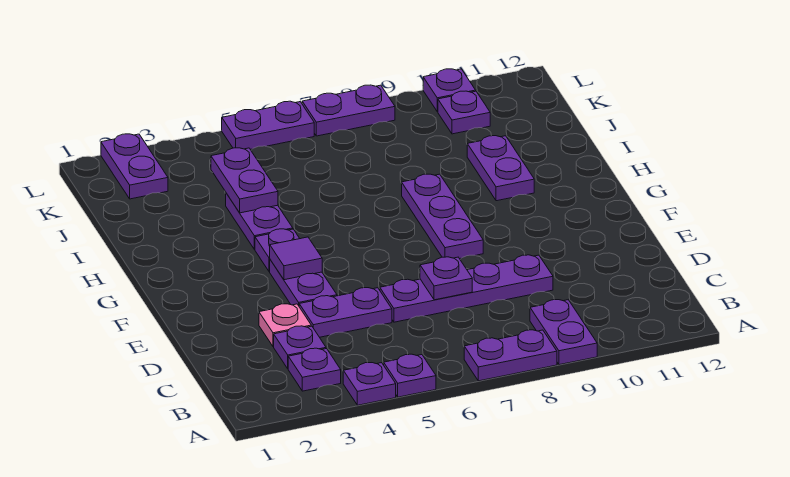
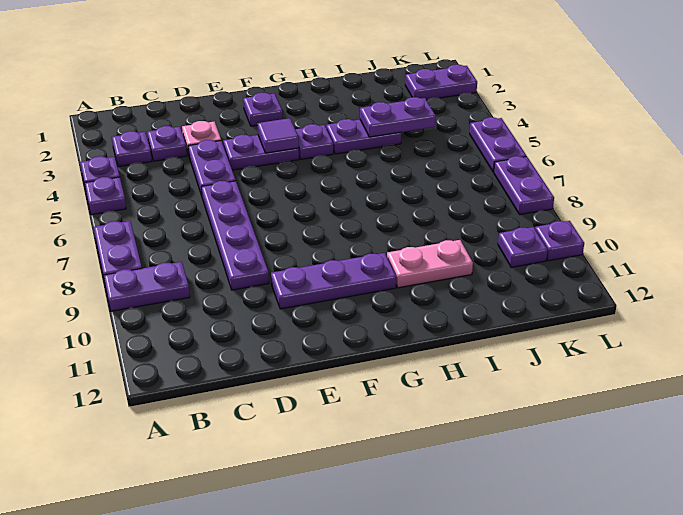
purple plate D7 level 2 -> purple plate F2 level 1
purple plate F8:H8 level 1 -> purple plate E10:G10 level 1
purple plate H10:I10 level 1 -> pink plate H10:I10 level 1

